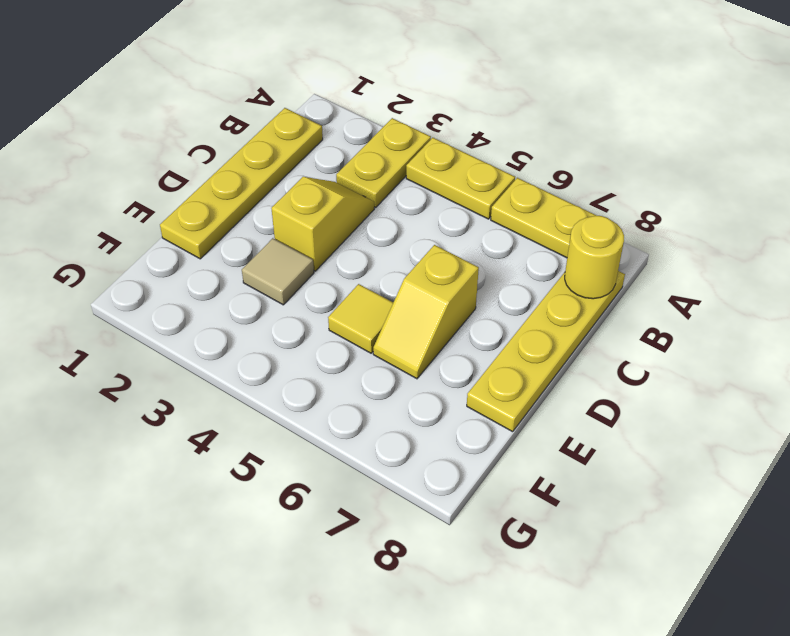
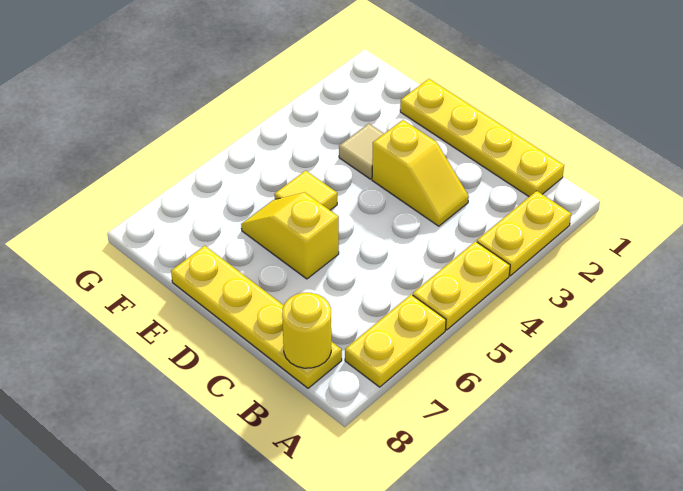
yellow plate A3:B3 level 1 -> yellow plate A2:A3 level 1

